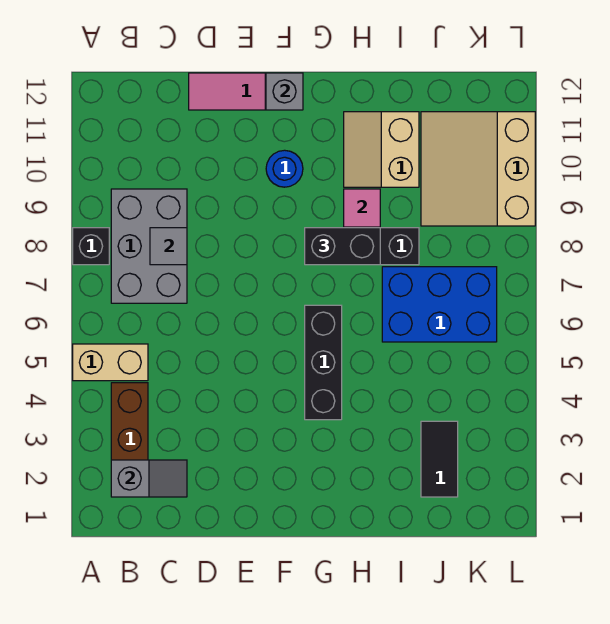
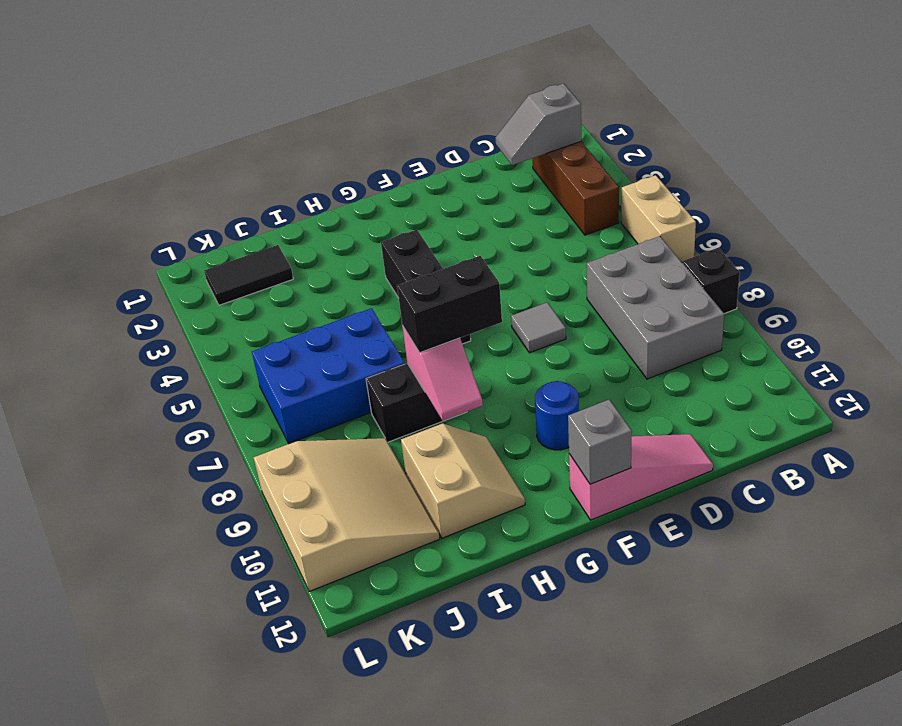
tan brick A5:B5 level 1 -> tan brick A5:A6 level 1
grey tile C8 level 2 -> grey tile E7 level 1
black tile J2:J3 level 1 -> black tile J2:K2 level 1

